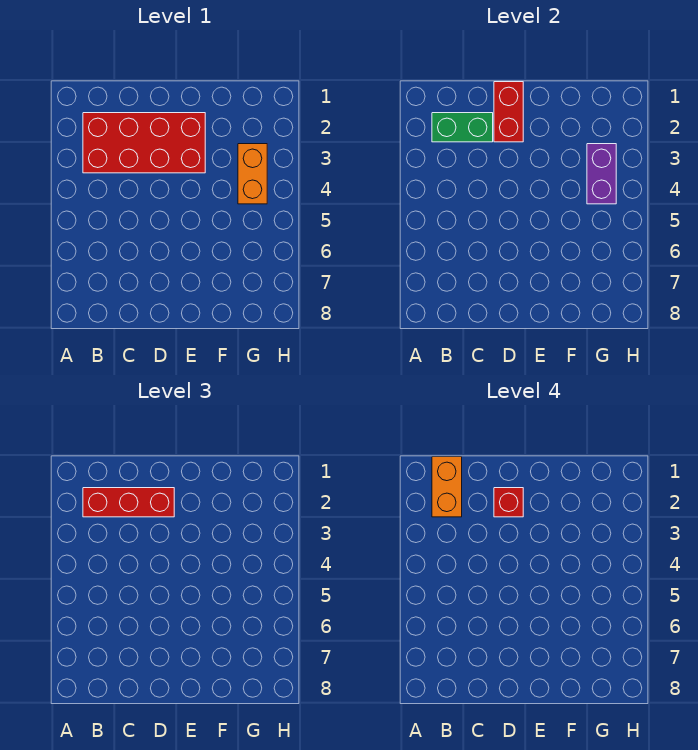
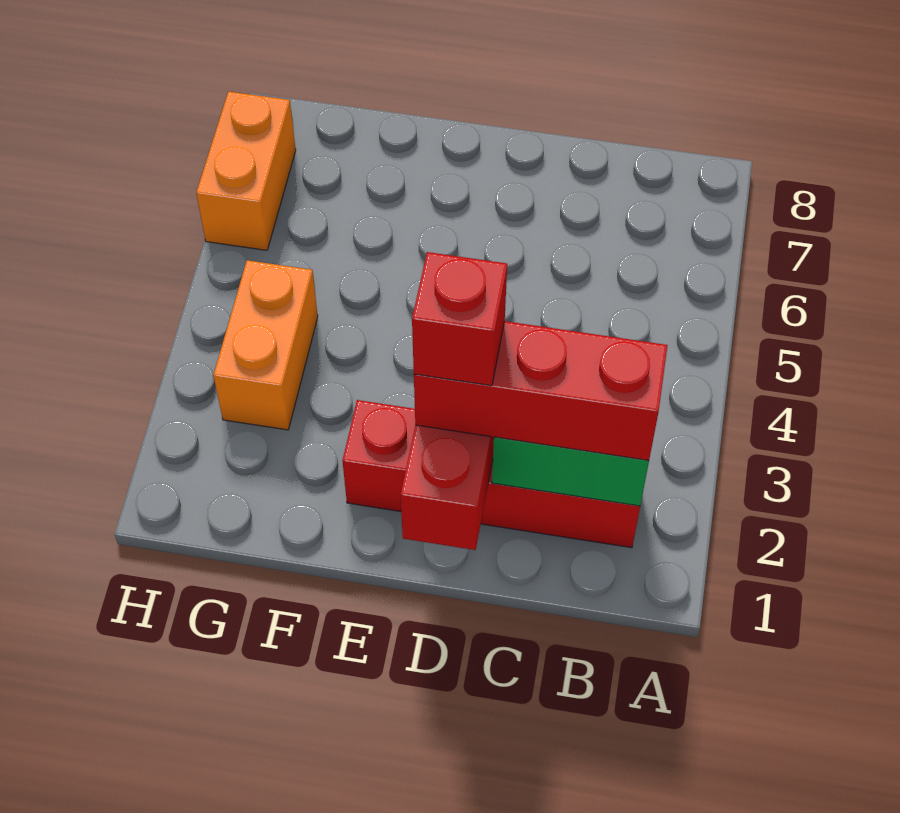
orange brick B1:B2 level 4 -> orange brick H6:H7 level 1
red brick B2:E3 level 1 -> red brick B2:E2 level 1
purple brick G3:G4 level 2 -> none

